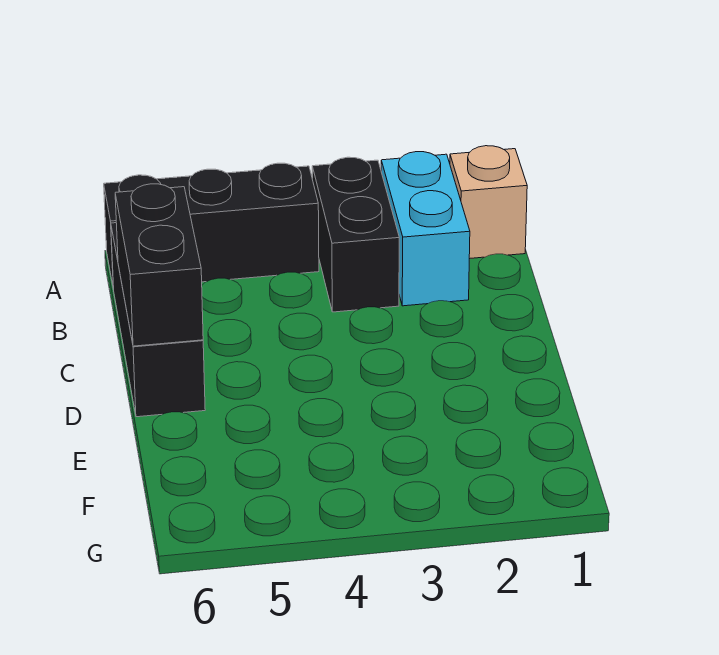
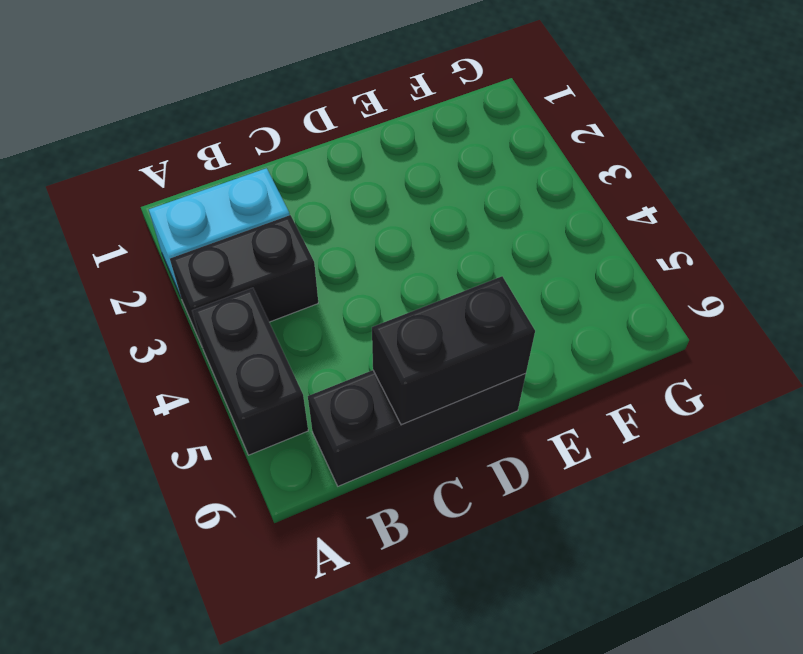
tan brick A1 level 1 -> none
black brick A4:A6 level 1 -> black brick A4:A5 level 1

